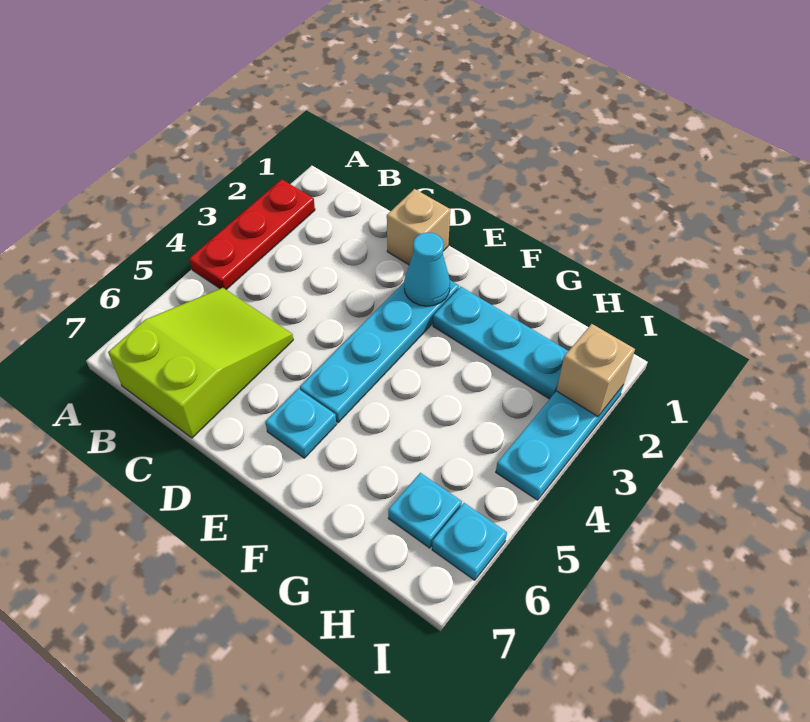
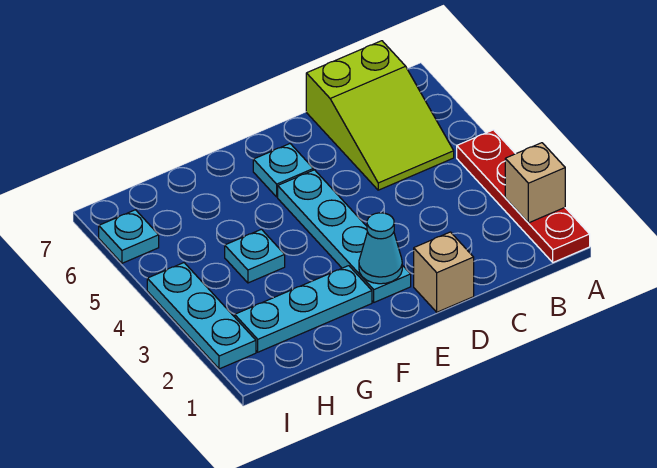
red plate A2:A4 level 1 -> red plate A1:A4 level 1
cyan plate H6 level 1 -> cyan plate G4 level 1
tan brick I2 level 2 -> tan brick A2 level 2

